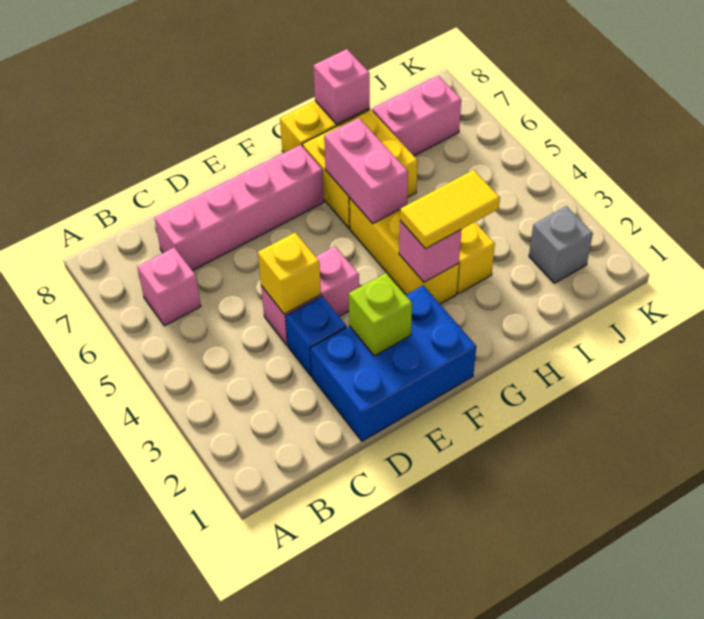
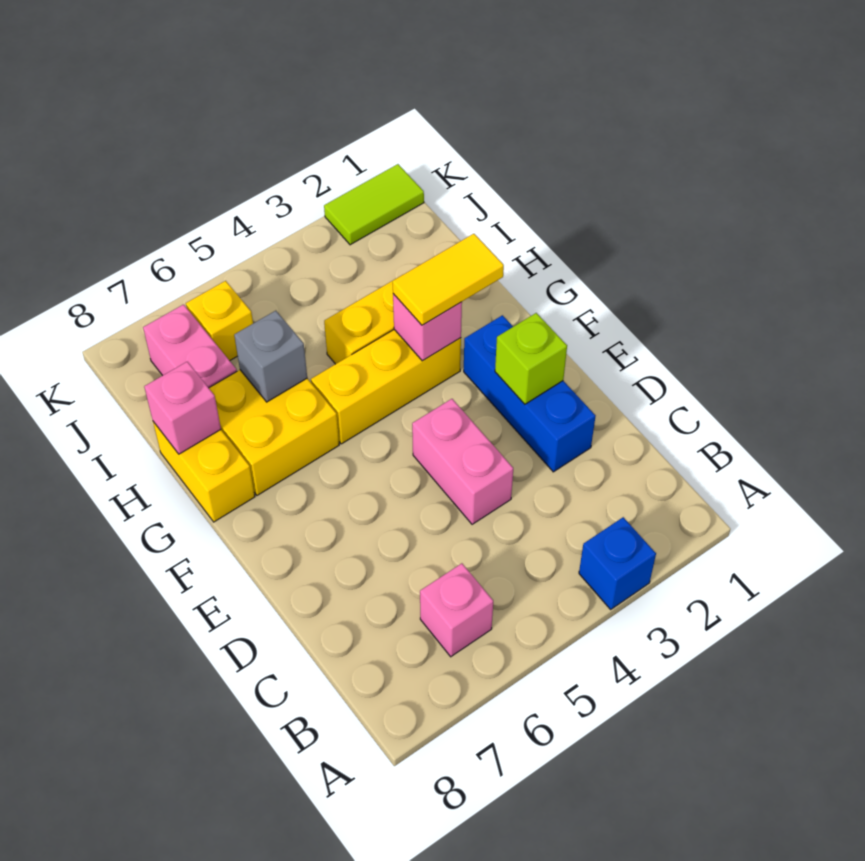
pink brick C7:F7 level 1 -> none
blue brick D1:F2 level 1 -> blue brick D2:F2 level 1
blue brick D3 level 1 -> blue brick A3 level 1
yellow brick D4 level 2 -> yellow brick J6 level 1
yellow tile G3:H3 level 3 -> yellow tile G2:G3 level 3
pink brick G5:G6 level 2 -> none
grey brick J2 level 1 -> grey brick H6 level 2
none -> lime tile K1:K2 level 1

